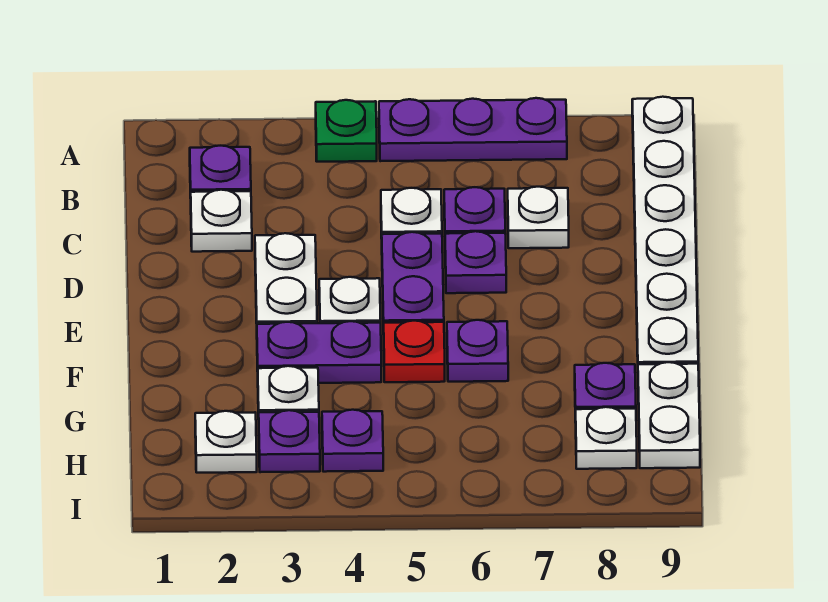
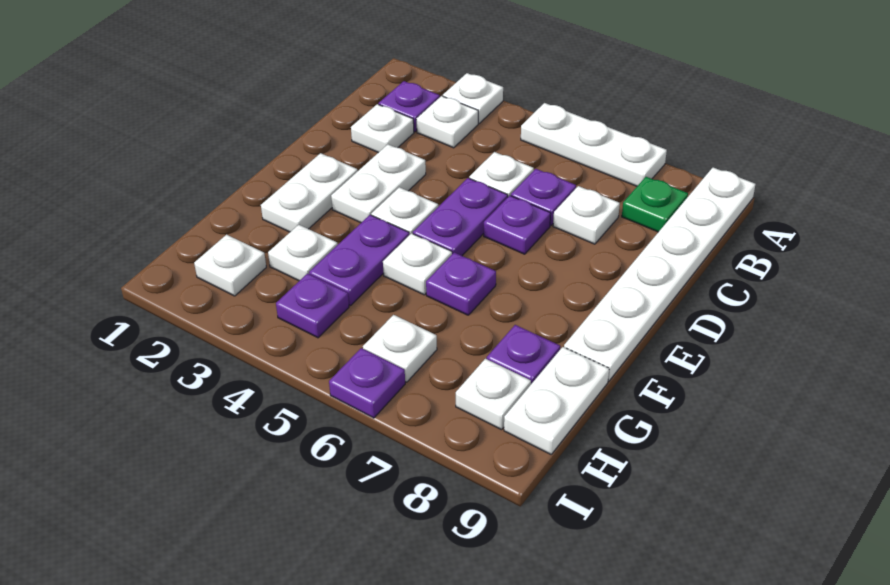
none -> white plate A3 level 1
green plate A4 level 1 -> green plate B8 level 1
purple plate A5:A7 level 1 -> white plate A5:A7 level 1
none -> white plate B3 level 1
none -> white plate E2:F2 level 1
purple plate F3:F4 level 1 -> purple plate F4:G4 level 1
red plate F5 level 1 -> white plate F5 level 1
purple plate H3 level 1 -> purple plate I6 level 1
none -> white plate H6 level 1

